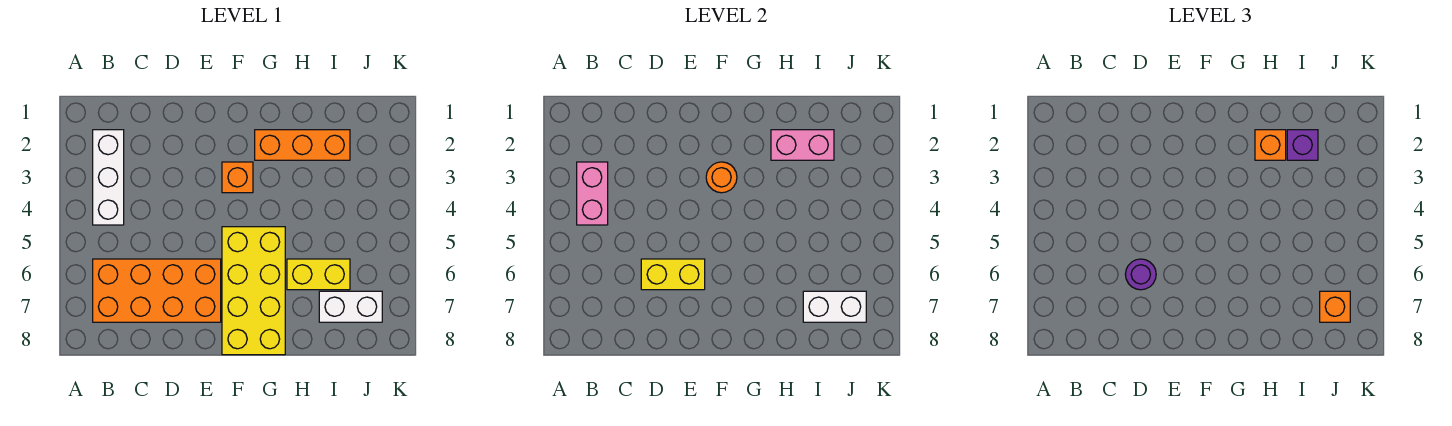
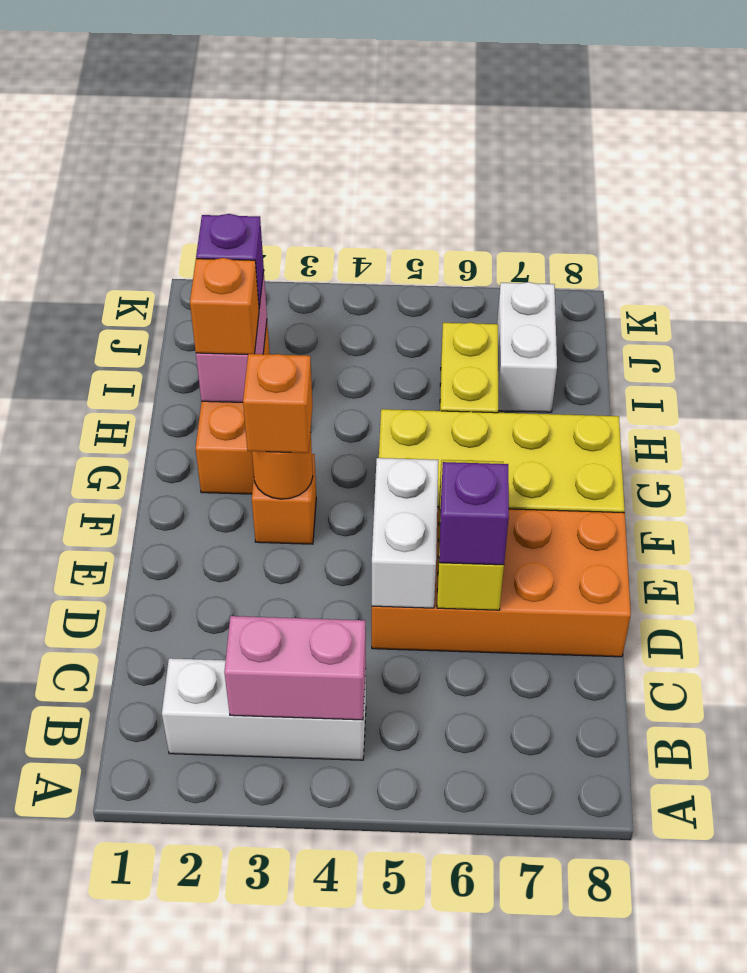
orange brick B6:E7 level 1 -> orange brick D5:E8 level 1
purple round brick D6 level 3 -> purple brick D6 level 3
white brick I7:J7 level 2 -> white brick D5:E5 level 2
orange brick J7 level 3 -> orange brick F3 level 3

